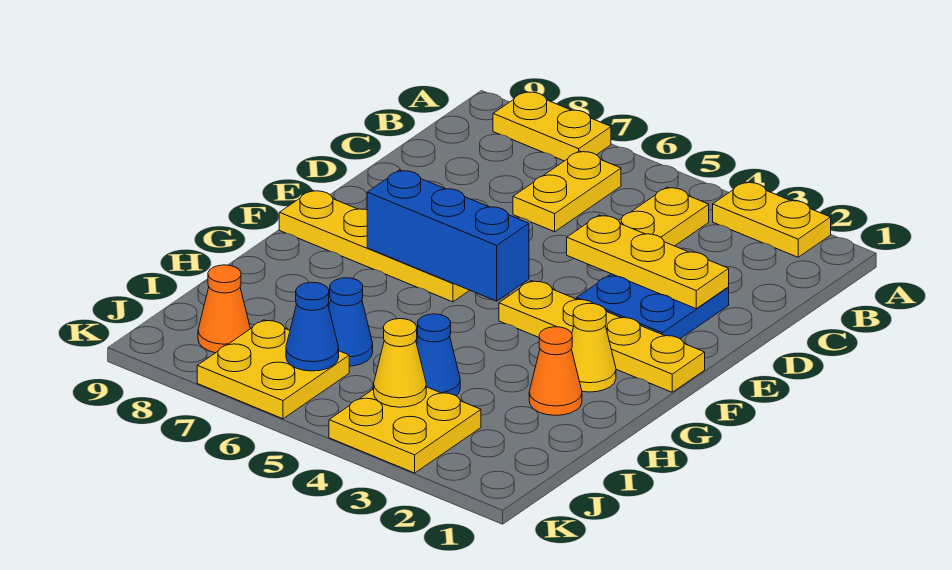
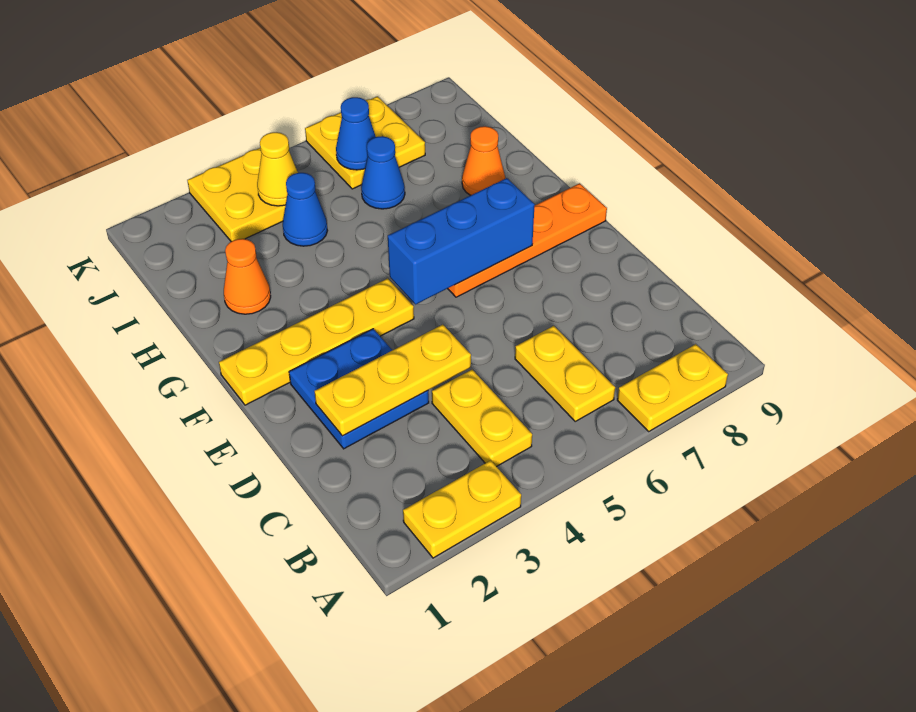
yellow plate F6:F9 level 1 -> orange plate F6:F9 level 1
yellow cone G2 level 1 -> none
orange cone J8 level 1 -> orange cone H8 level 1

